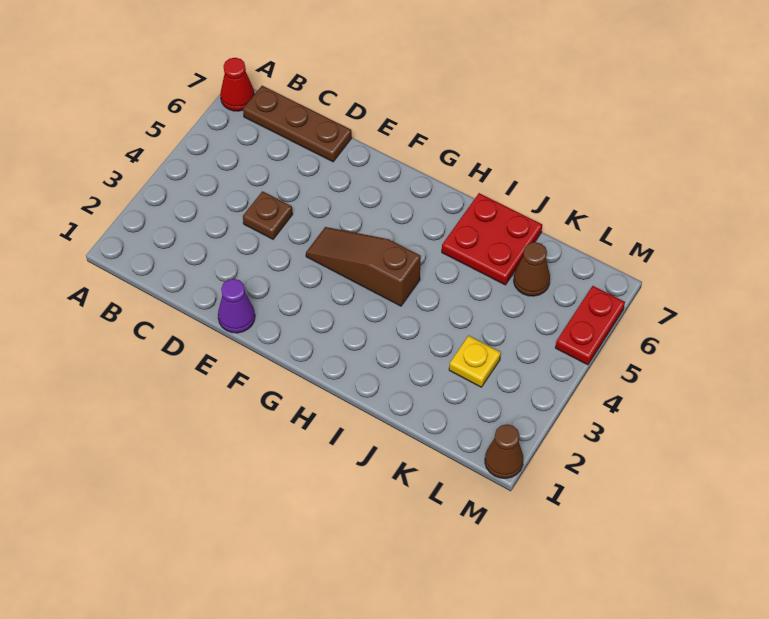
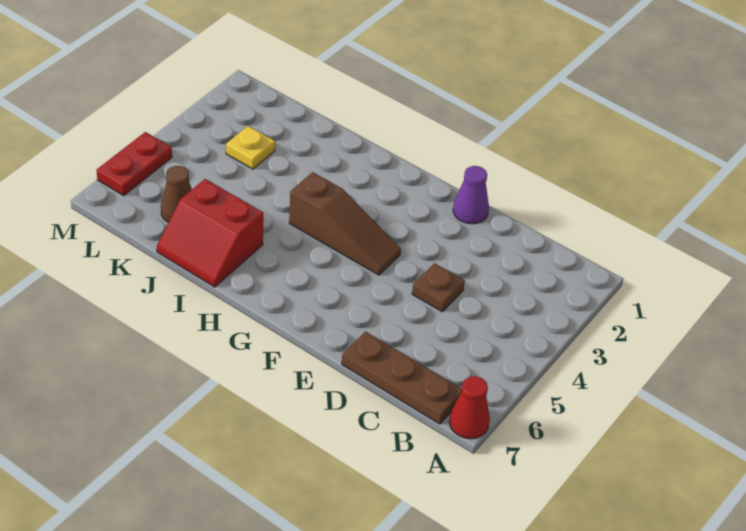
red plate I6:J7 level 1 -> red slope I6:J7 level 1 top 6
brown cone M1 level 1 -> none

